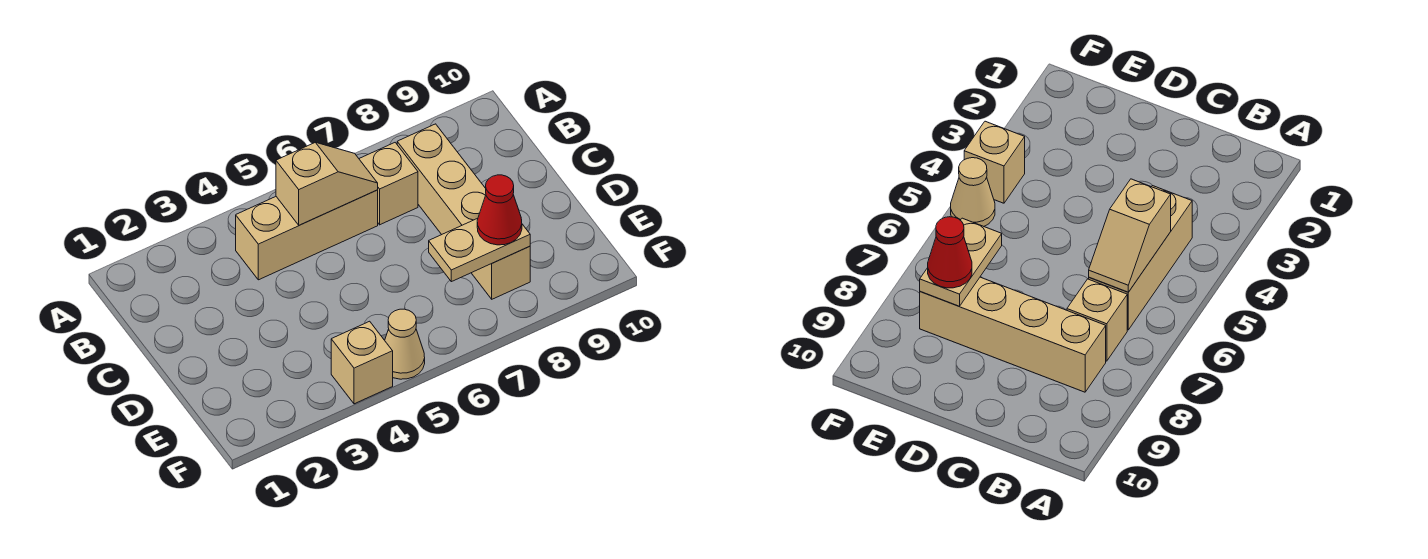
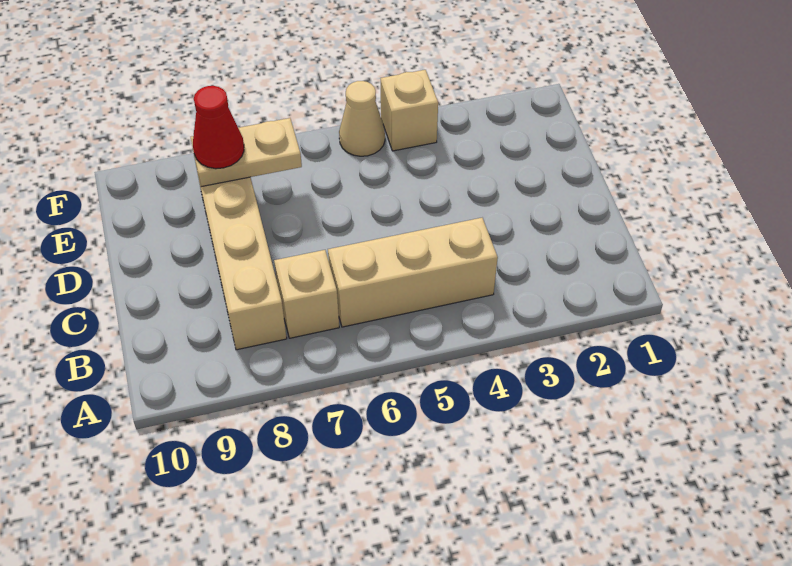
tan slope B5:B6 level 2 top 5 -> none

